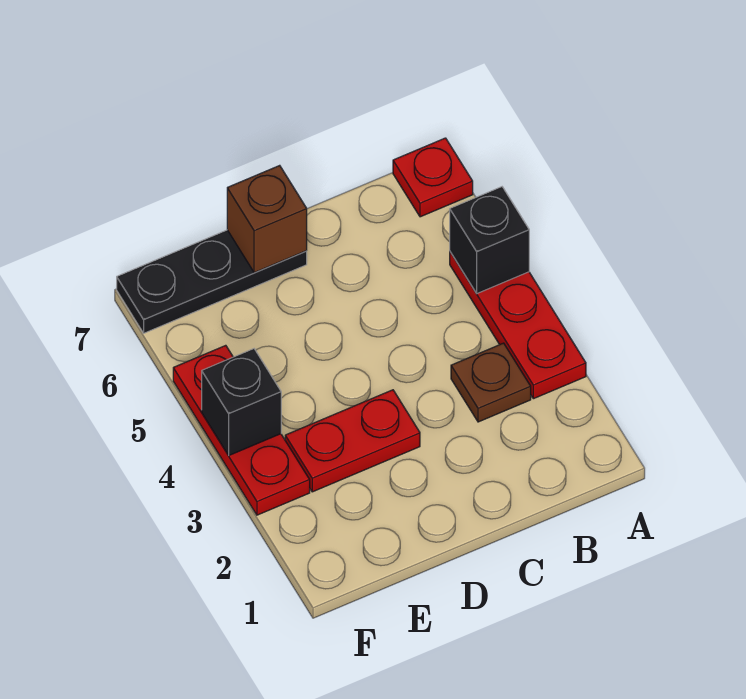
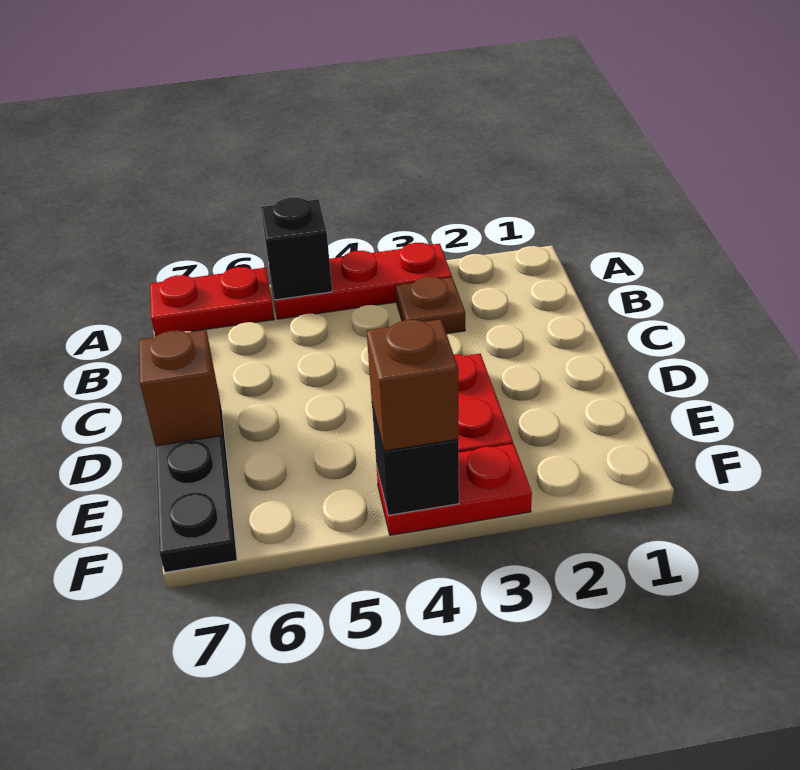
red plate A7 level 1 -> red plate A6:A7 level 1
red plate F3:F5 level 1 -> red plate F3:F4 level 1
none -> brown brick F4 level 3

